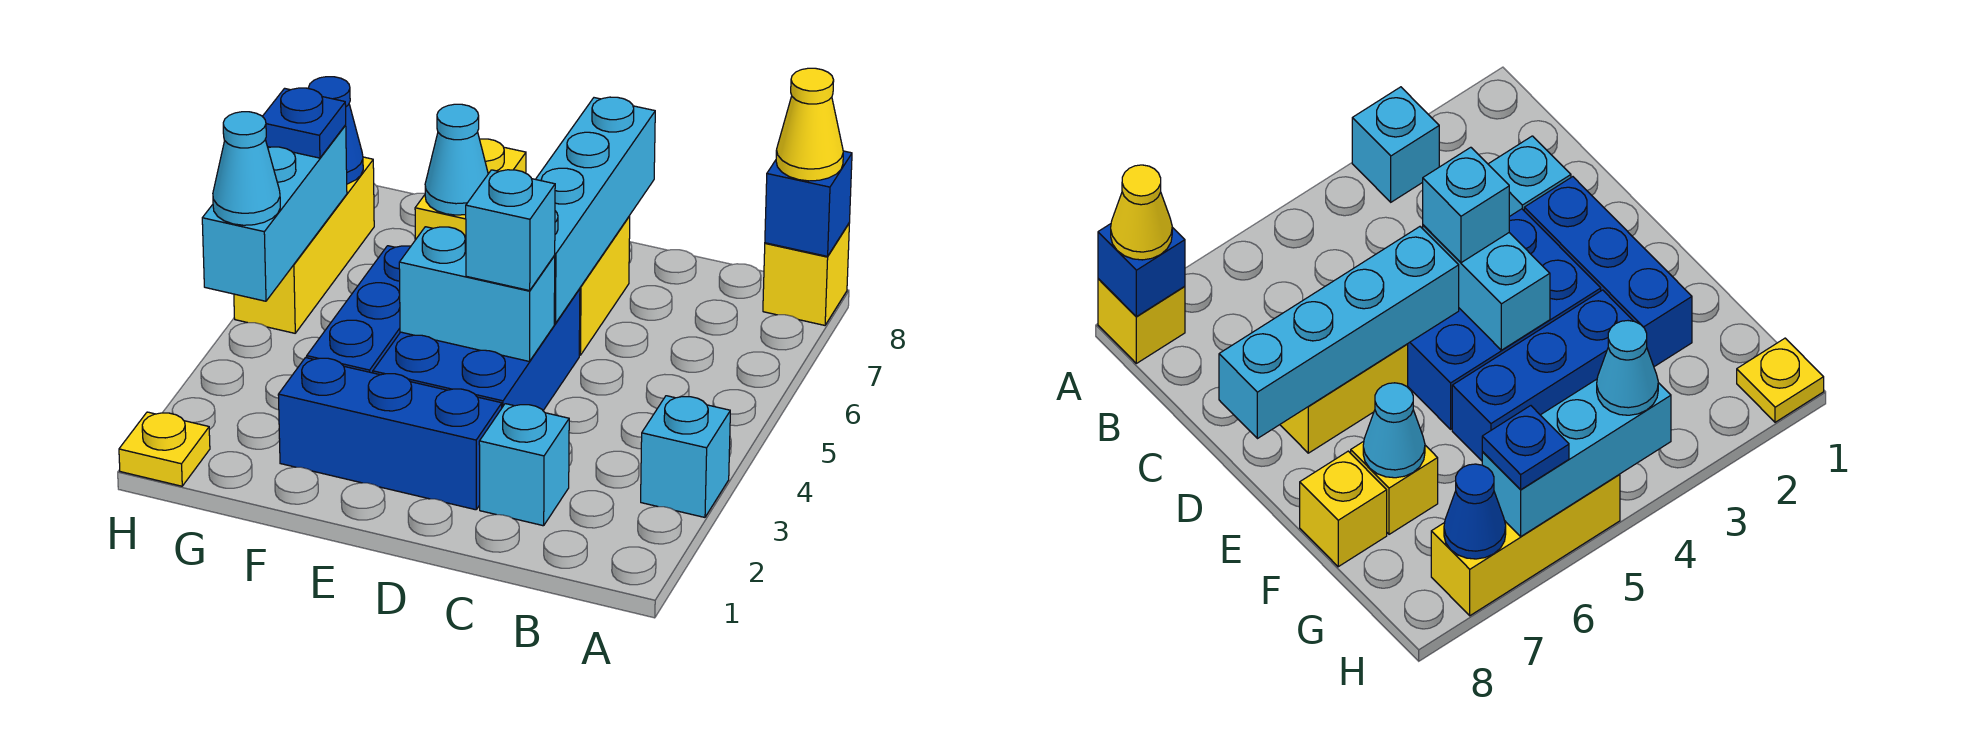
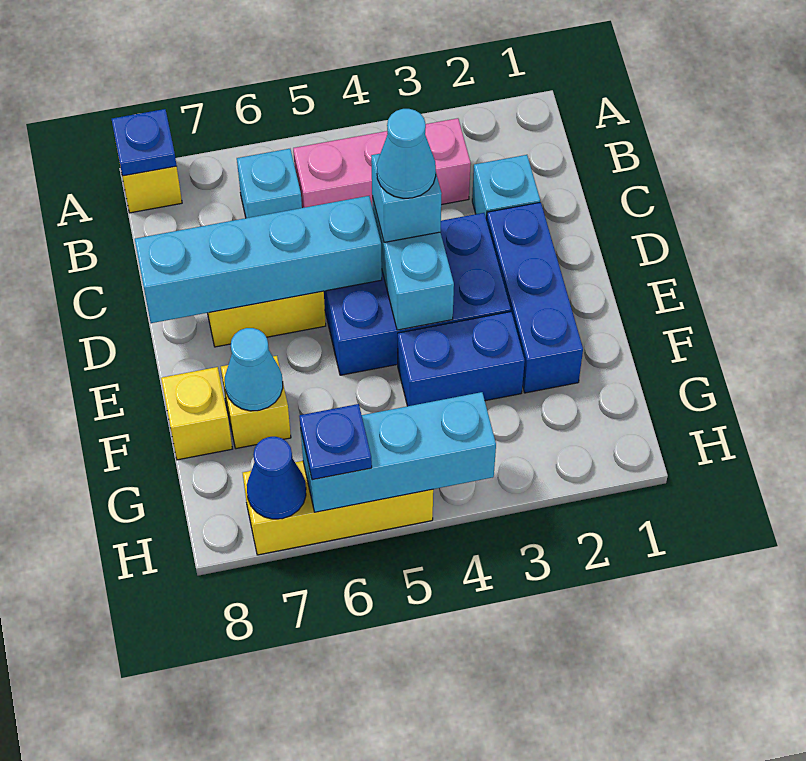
cyan brick A3 level 1 -> cyan brick B6 level 1
blue brick A8 level 2 -> blue plate A8 level 2
yellow cone A8 level 3 -> none
none -> pink brick B3:B5 level 1
blue brick F3:F5 level 1 -> blue brick F3:F4 level 1
yellow plate H1 level 1 -> none
cyan cone H4 level 3 -> cyan cone D4 level 4

